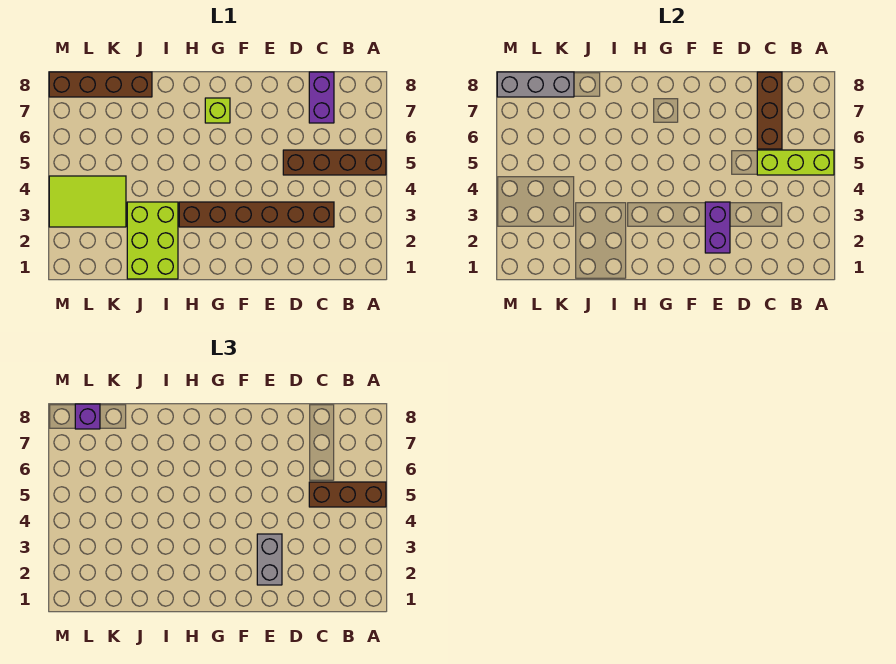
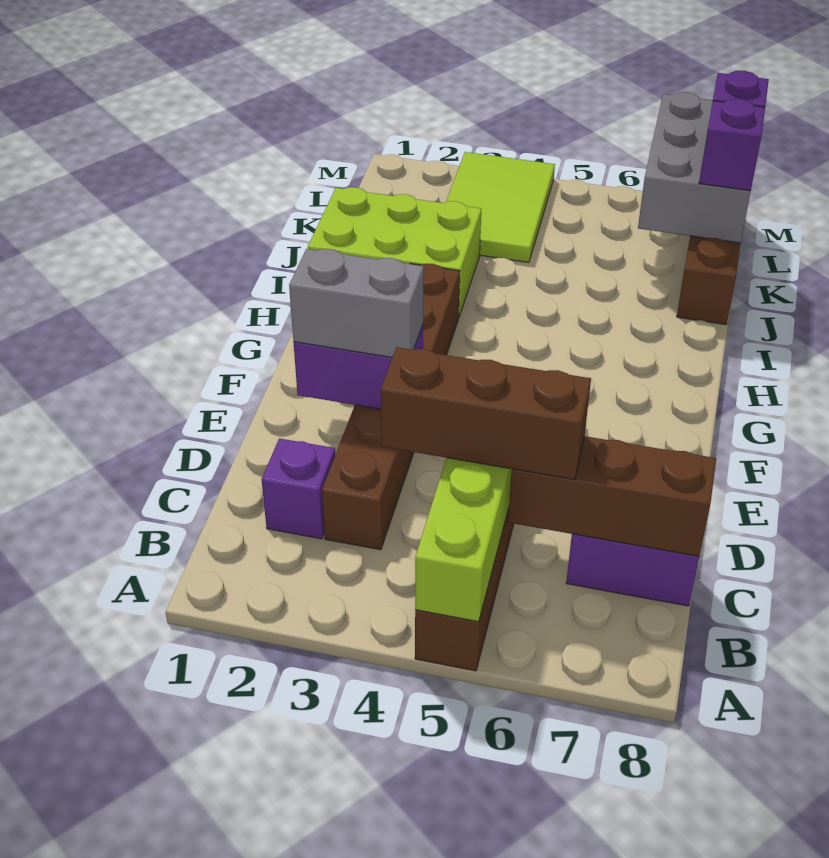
brown brick A5:C5 level 3 -> brown brick C4:C6 level 3
none -> purple brick C2 level 1
lime brick G7 level 1 -> none
grey brick K8:M8 level 2 -> grey brick K7:M8 level 2
none -> purple brick K8 level 3

